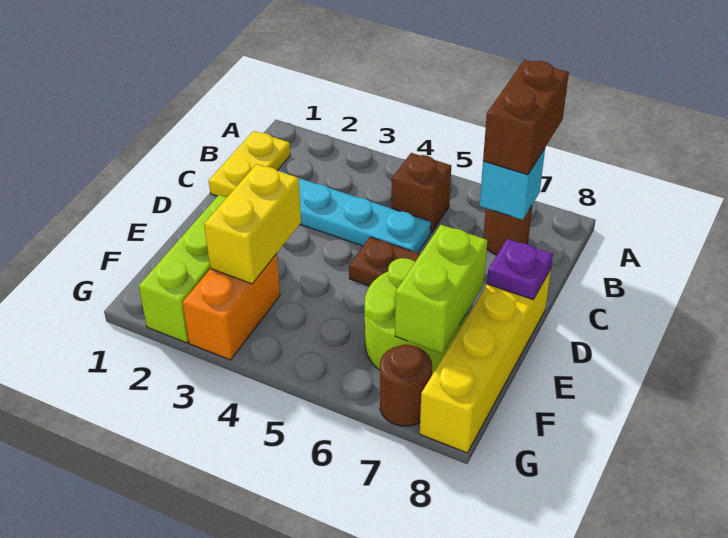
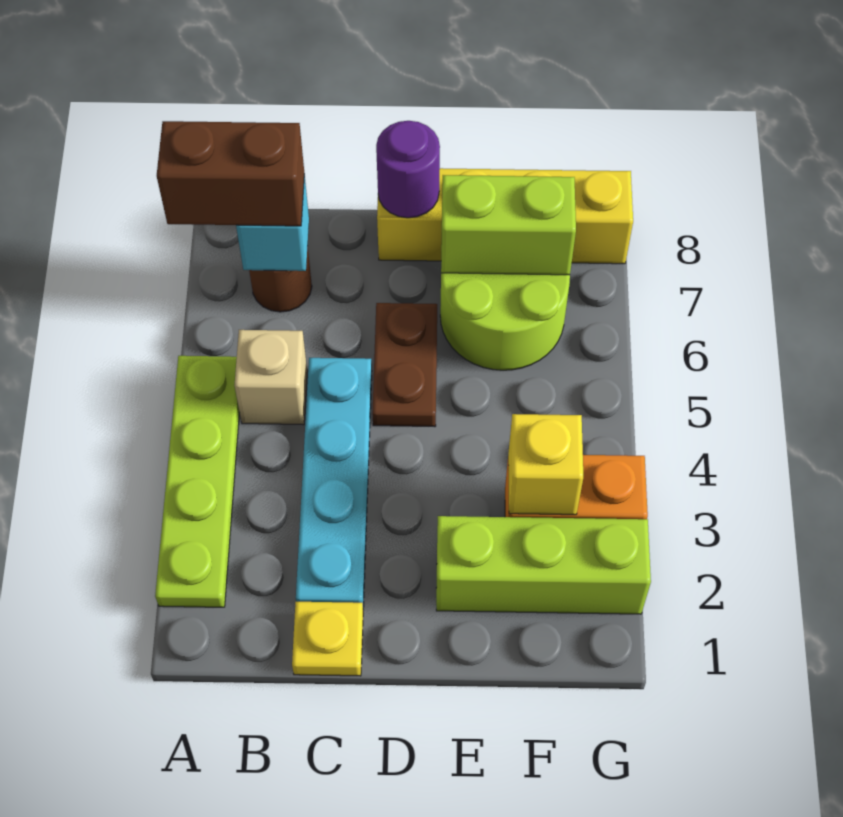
none -> lime plate A2:A5 level 1
yellow plate B1:C1 level 1 -> yellow plate C1 level 1
brown brick B5 level 1 -> tan brick B5 level 1
purple plate D8 level 2 -> purple round brick D8 level 2
yellow brick E3:F3 level 2 -> yellow brick F3 level 2
brown round brick G7 level 1 -> none

